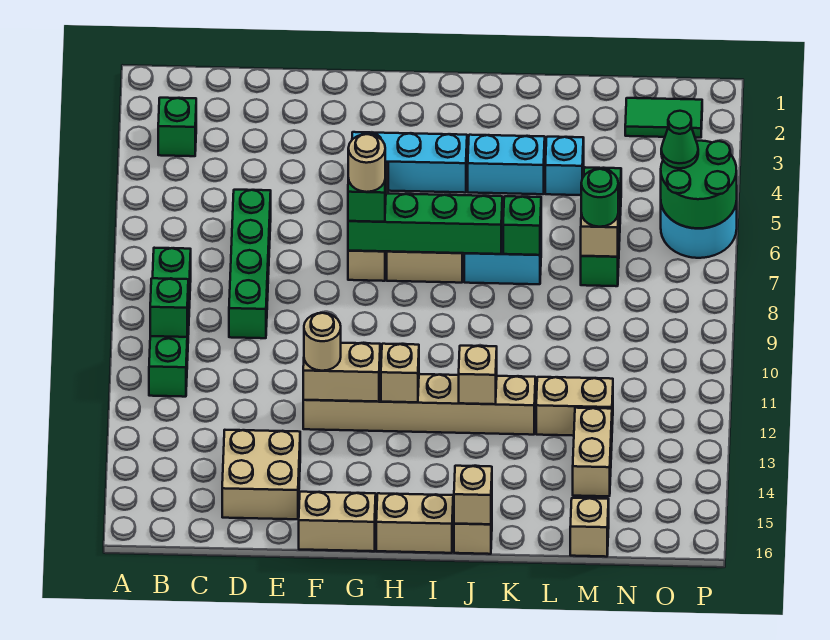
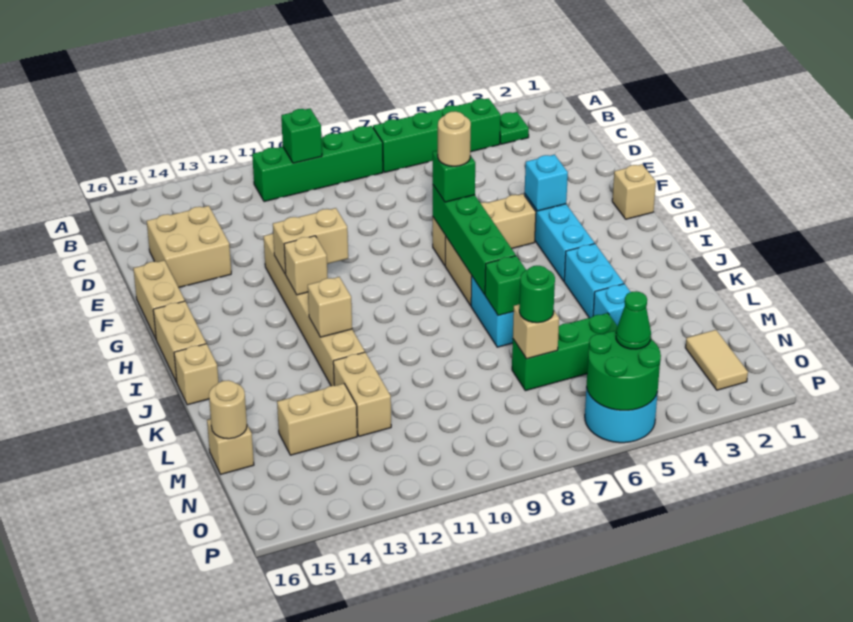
green brick B3 level 1 -> green plate B3 level 1
green brick D6:D9 level 1 -> green brick B4:B7 level 1
tan brick F12:G12 level 2 -> tan brick G11:G12 level 2
tan round brick F12 level 3 -> tan round brick M16 level 2
none -> cyan brick G4 level 2
tan brick J16 level 2 -> tan brick G1 level 1
green tile N2:O2 level 1 -> tan tile N2:O2 level 1

